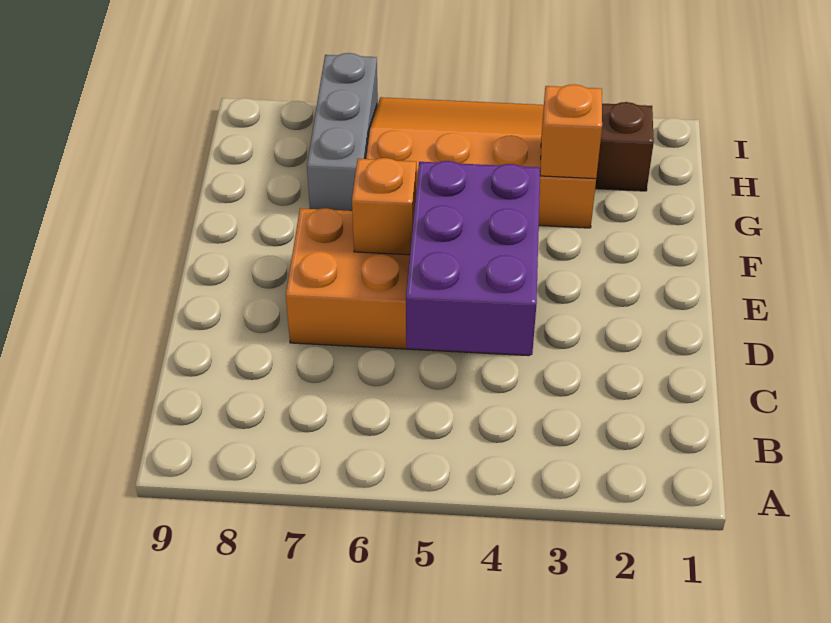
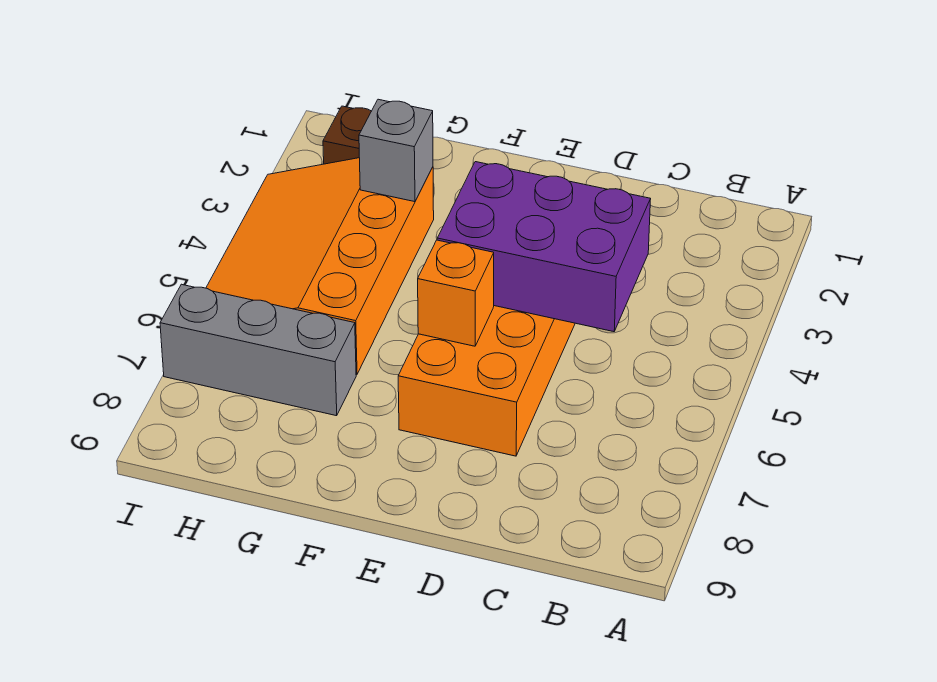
orange brick G3 level 2 -> grey brick G3 level 2

